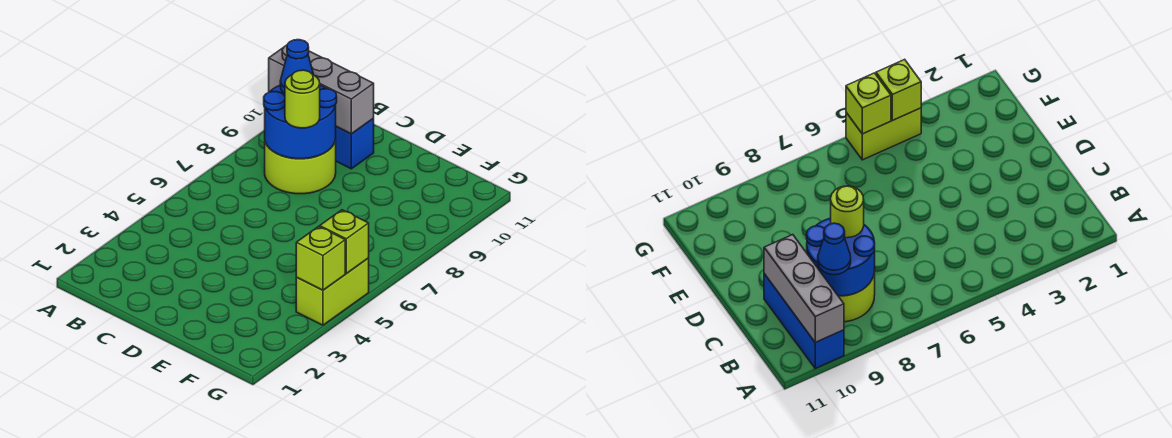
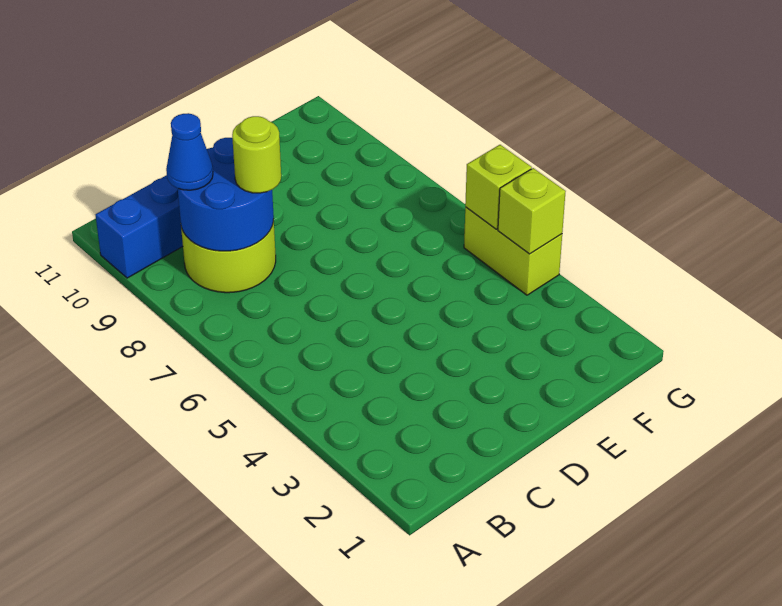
grey brick A10:C10 level 2 -> none

